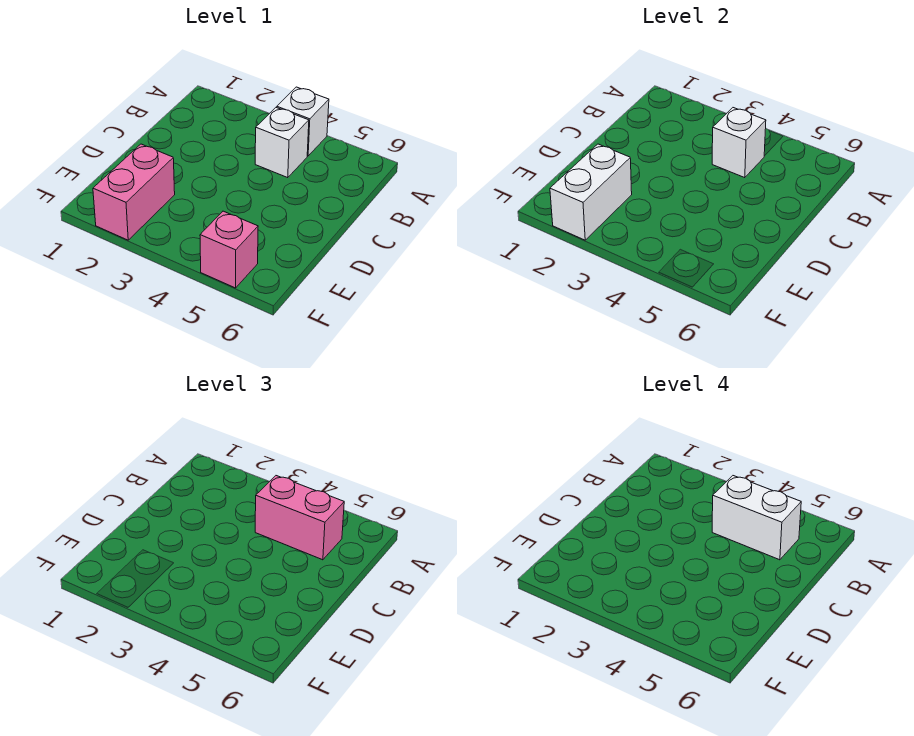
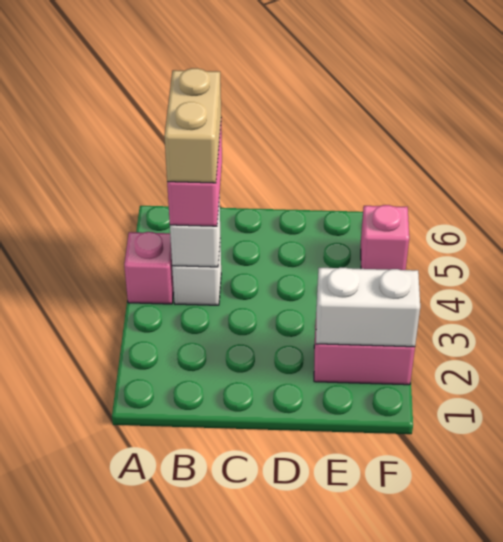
white brick A4 level 1 -> pink brick A4 level 1
white brick B4:B5 level 4 -> tan brick B4:B5 level 4

